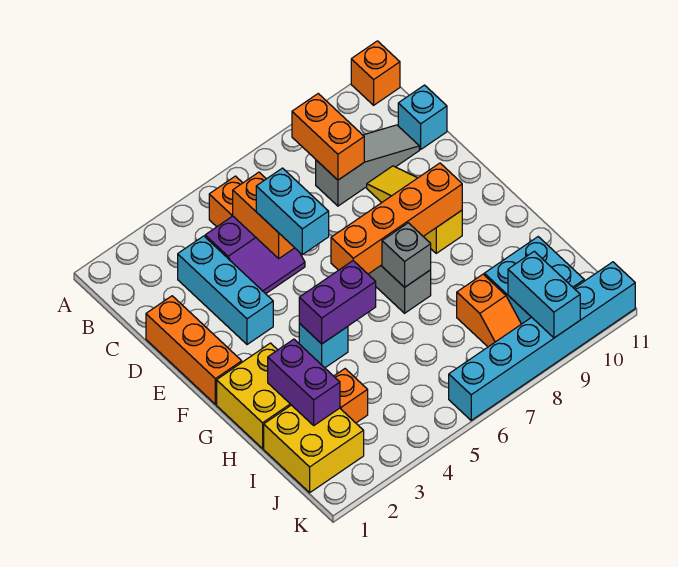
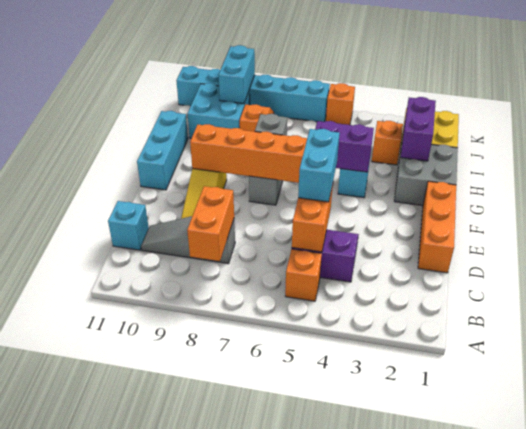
orange brick A11 level 1 -> orange brick K5 level 1
cyan brick C3:E3 level 1 -> cyan brick F11:H11 level 1
yellow brick G1:H2 level 1 -> grey brick G1:H2 level 1

